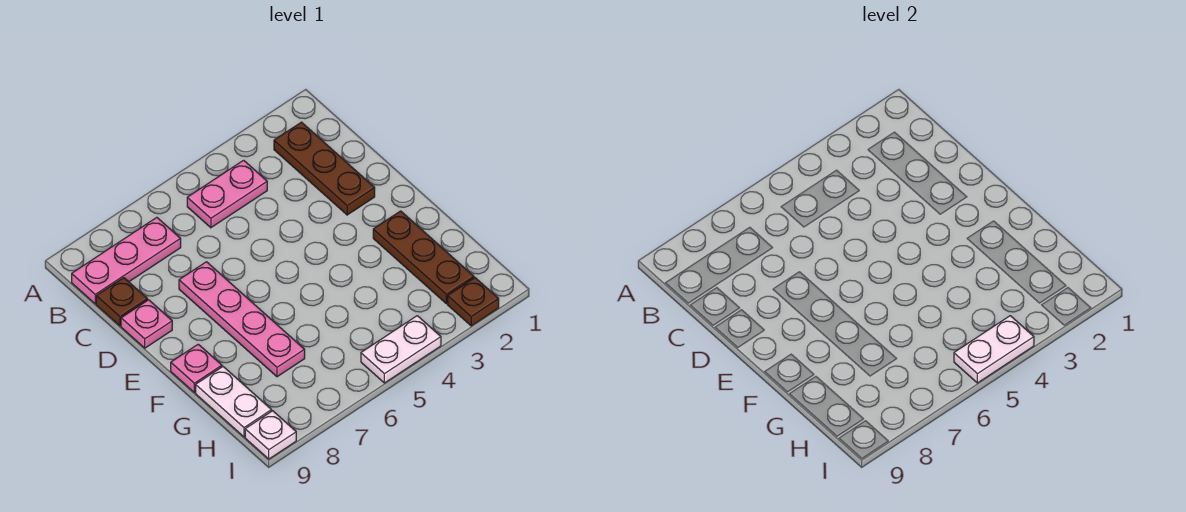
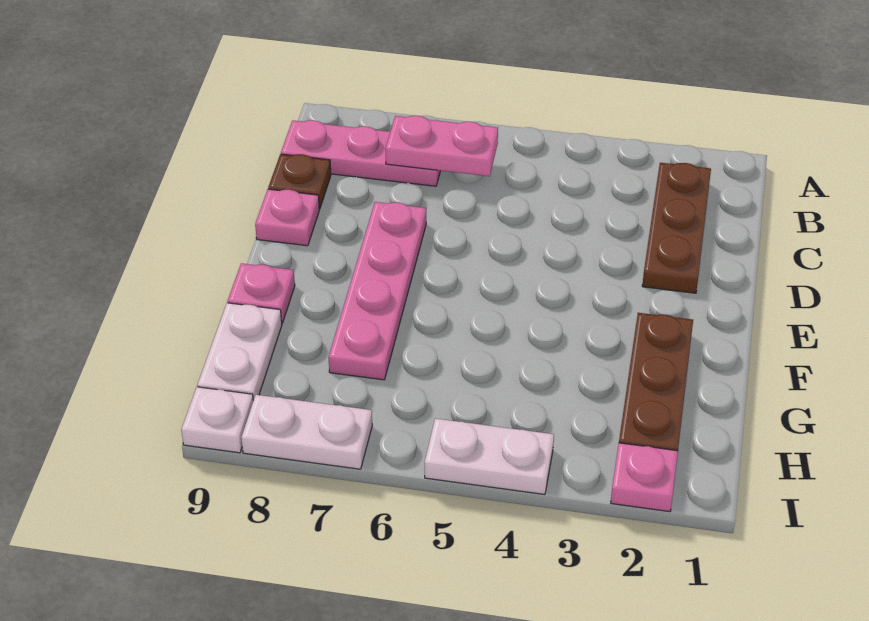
pink plate B4:B5 level 1 -> pink plate B6:B7 level 2
brown plate I2 level 1 -> pink plate I2 level 1
white plate I4:I5 level 2 -> white plate I7:I8 level 1

